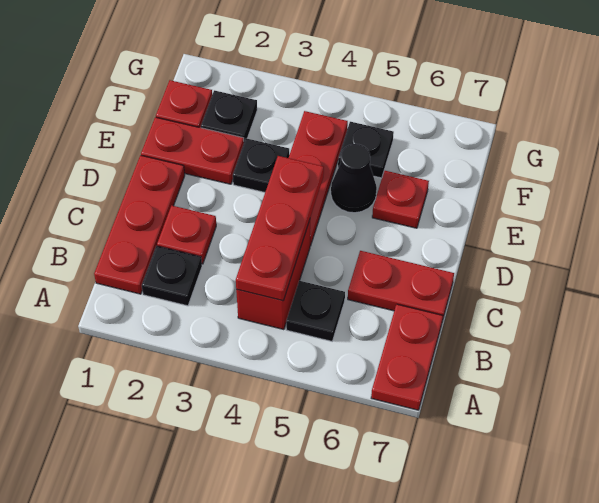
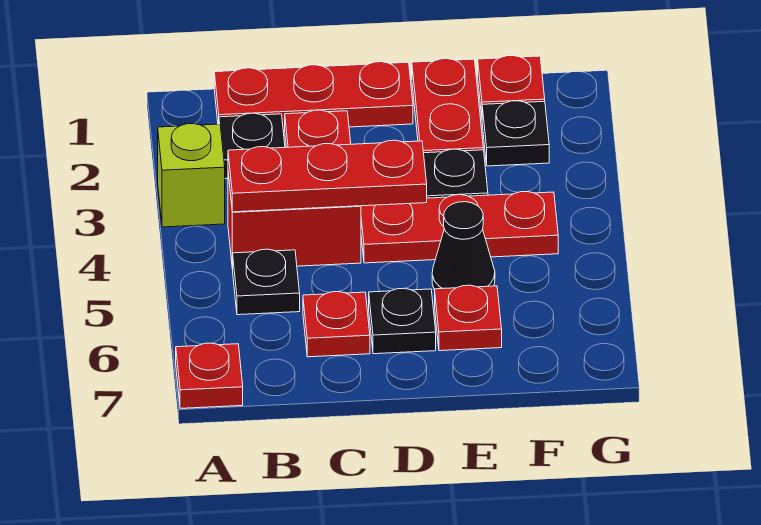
none -> lime brick A3 level 1
red plate A7:B7 level 1 -> red plate A7 level 1
red plate C6:C7 level 1 -> red plate C6 level 1
black plate F5 level 1 -> black plate D6 level 1

